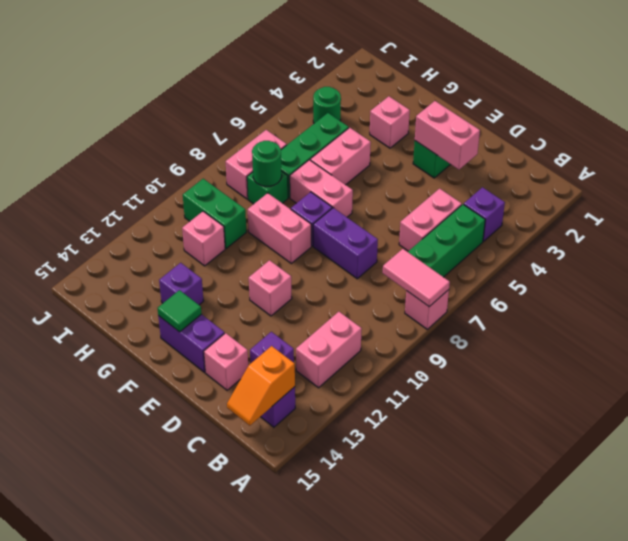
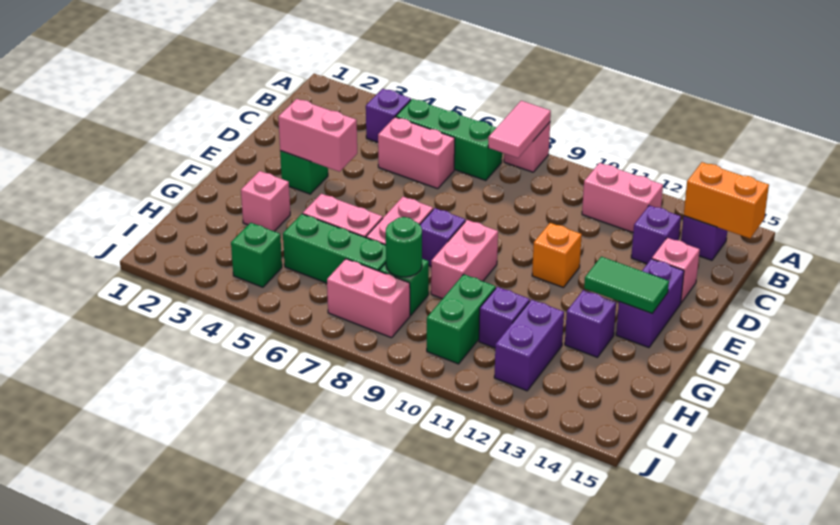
orange slope B14:B15 level 2 top 14 -> orange brick B14:B15 level 2
pink brick D3:E3 level 2 -> pink brick E3:E4 level 2
purple brick D8:E8 level 1 -> purple brick H12:I12 level 1
pink brick E11 level 1 -> orange brick E11 level 1
green tile F14 level 2 -> green tile F13:F14 level 2
pink brick H11 level 1 -> purple brick H11 level 1
green round brick I4 level 1 -> green brick I4 level 1

